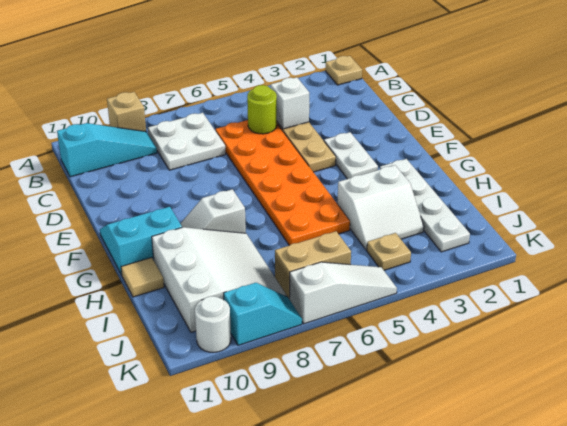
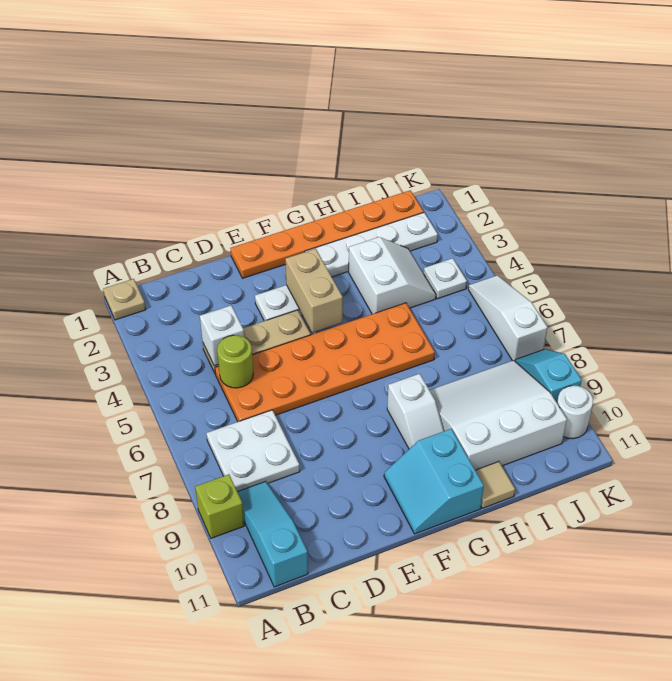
tan brick A9 level 1 -> lime brick A9 level 1
none -> orange plate E1:J1 level 1
tan plate J4 level 1 -> white plate J4 level 1
tan brick J6:J7 level 1 -> tan brick F3:F4 level 2

